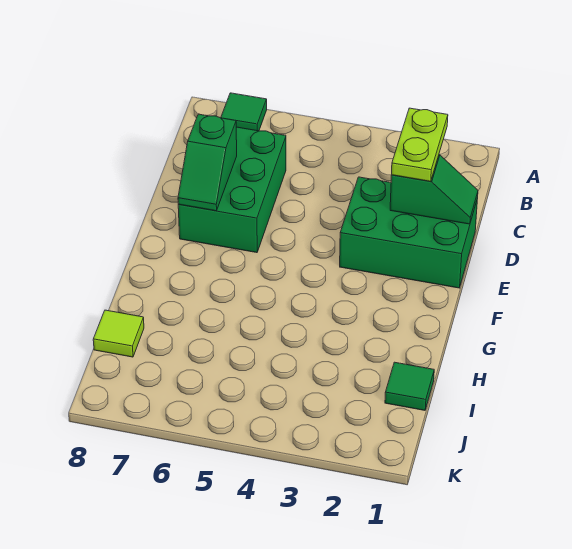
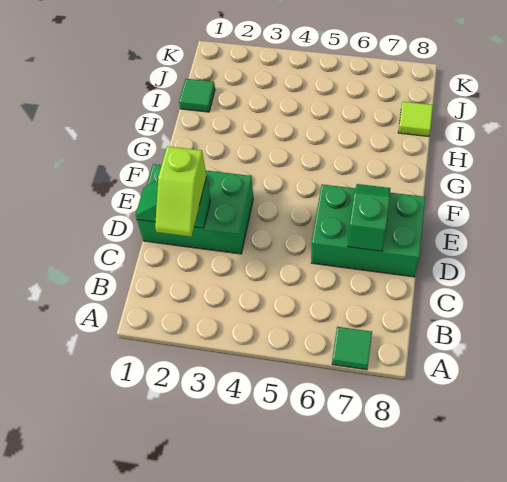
lime plate C2:D2 level 3 -> lime slope C2:D2 level 3 top D
green brick C6:E7 level 1 -> green brick D6:E8 level 1

